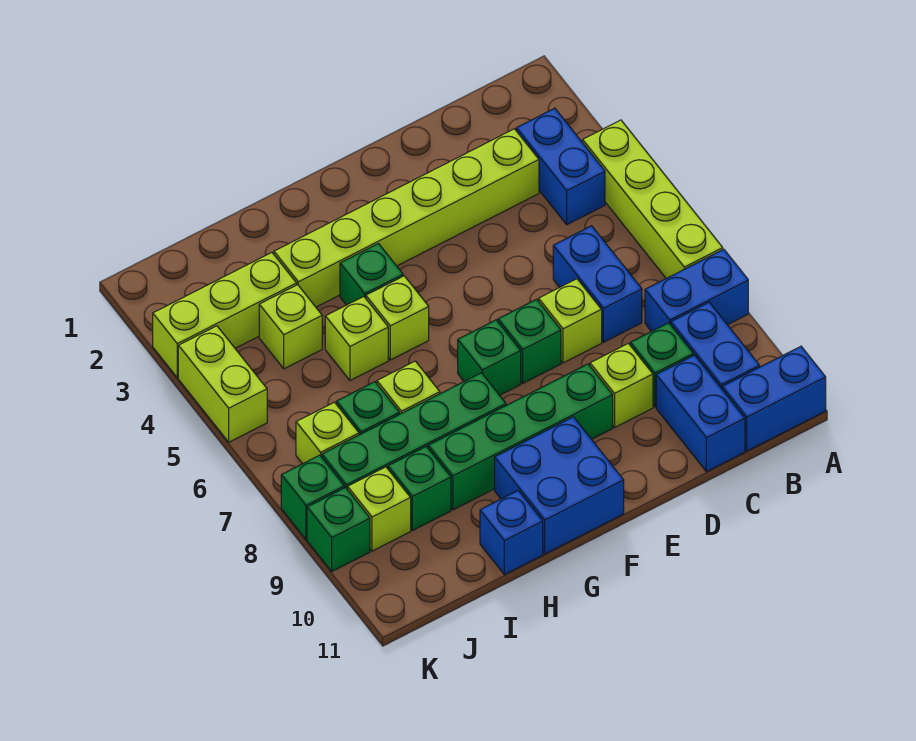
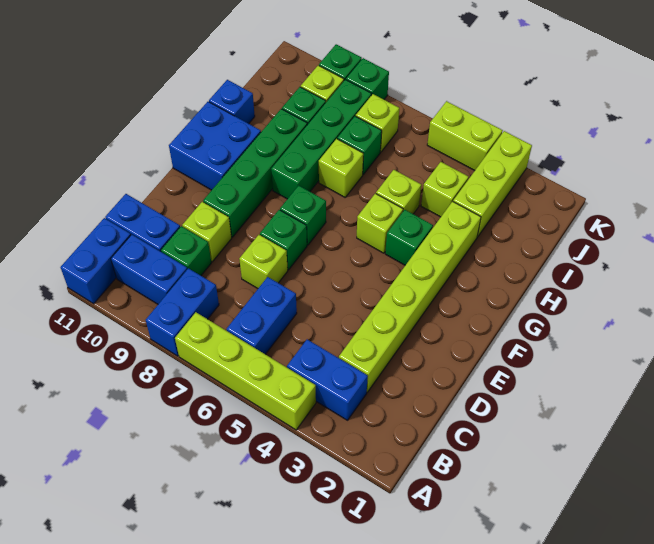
blue brick C6:C7 level 1 -> blue brick B6:C6 level 1

